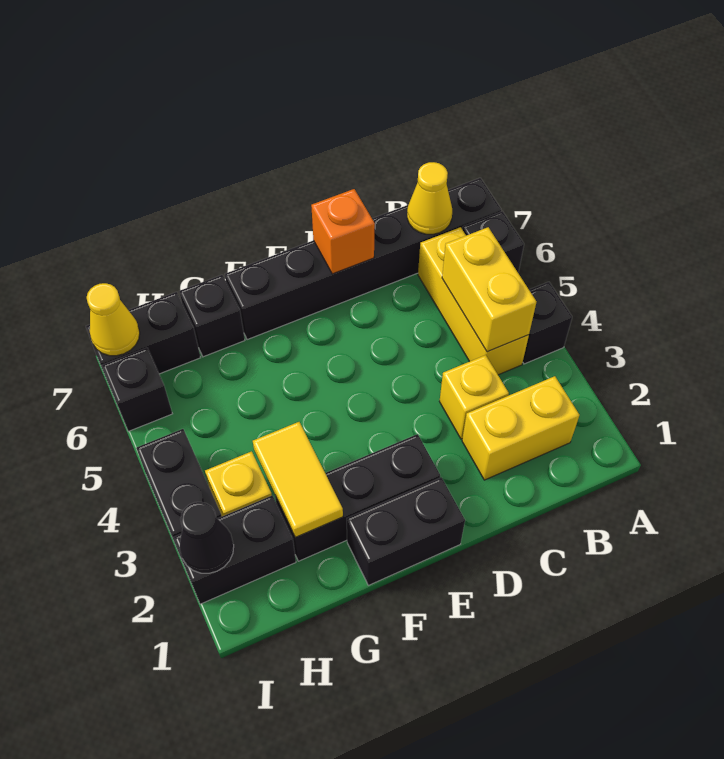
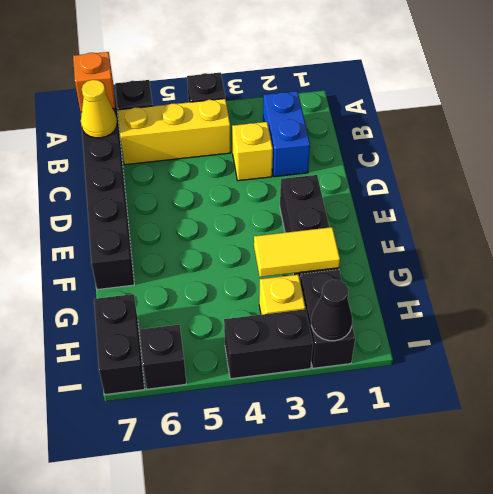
yellow brick B2:C2 level 1 -> blue brick B2:C2 level 1
yellow brick B4:B5 level 2 -> none
orange brick D7 level 2 -> orange brick A7 level 2
black brick E1:F1 level 1 -> none
black brick G7 level 1 -> none
yellow cone I7 level 2 -> none

